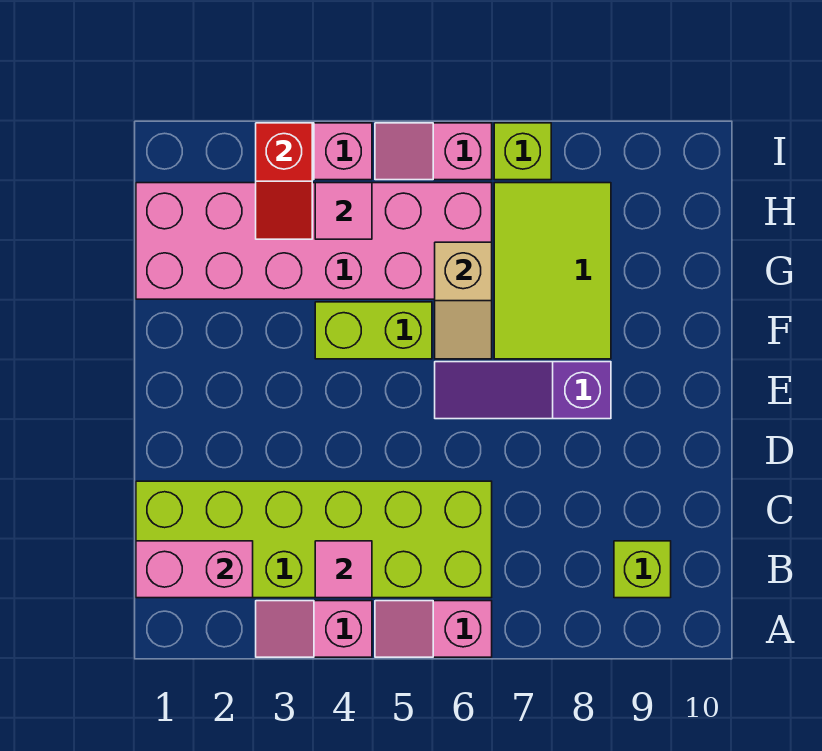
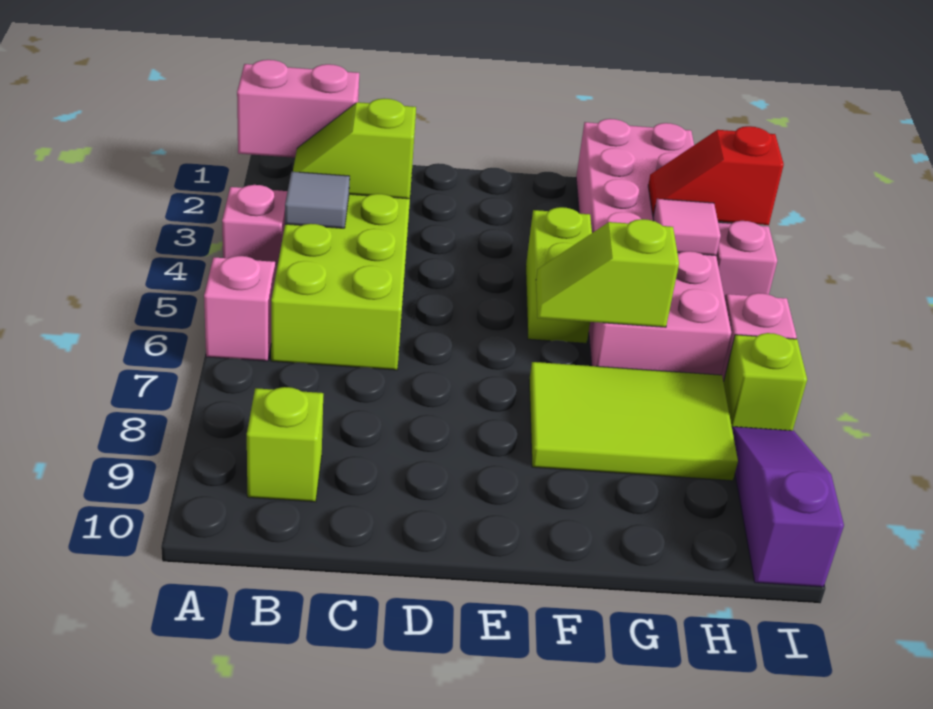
pink brick B1:B2 level 2 -> pink brick A2:B2 level 2
none -> lime slope B3:C3 level 2 top C
pink tile B4 level 2 -> grey tile B4 level 2
purple slope E6:E8 level 1 top 8 -> purple slope I8:I10 level 1 top 10
tan slope F6:G6 level 2 top G -> lime slope F6:G6 level 2 top G

